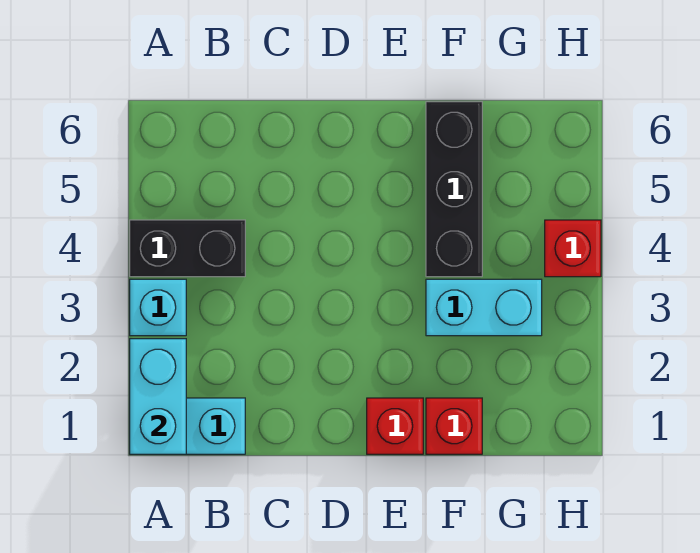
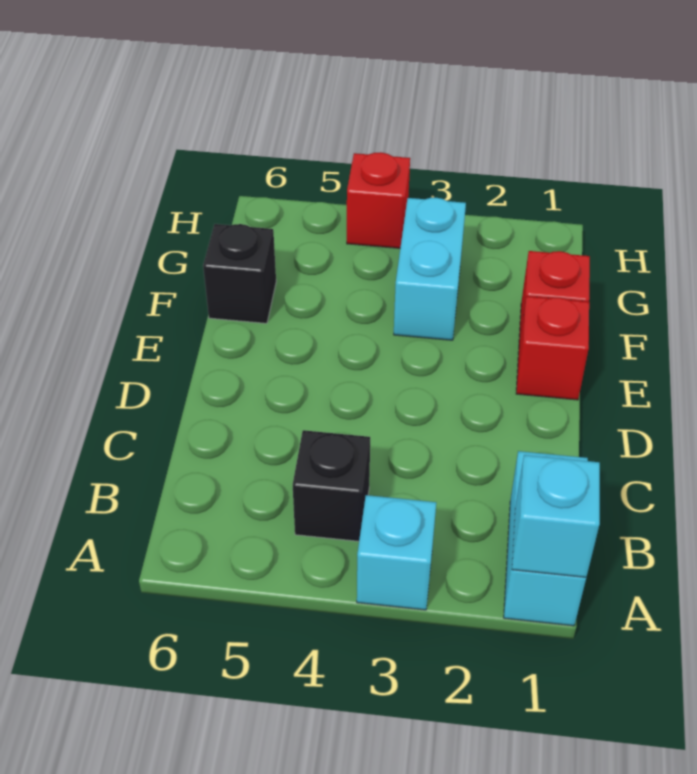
cyan brick A1:A2 level 2 -> cyan brick A1 level 2
black brick A4:B4 level 1 -> black brick B4 level 1
black brick F4:F6 level 1 -> black brick F6 level 1

